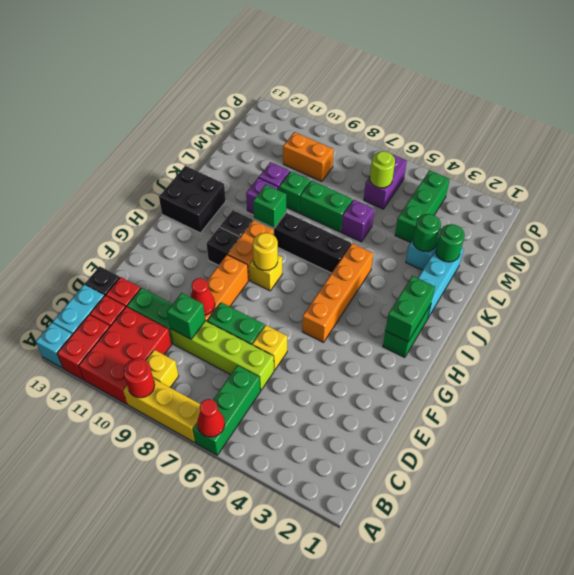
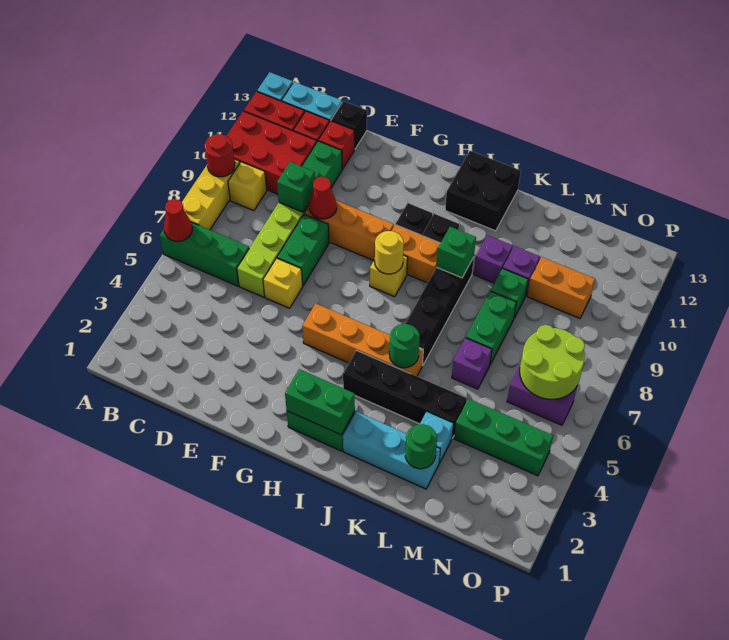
none -> black brick I4:L4 level 1
green round brick L3 level 2 -> green round brick J5 level 2
lime round brick N6 level 2 -> lime round brick N6:O7 level 2
orange brick N9:N10 level 1 -> orange brick M10:N10 level 1

